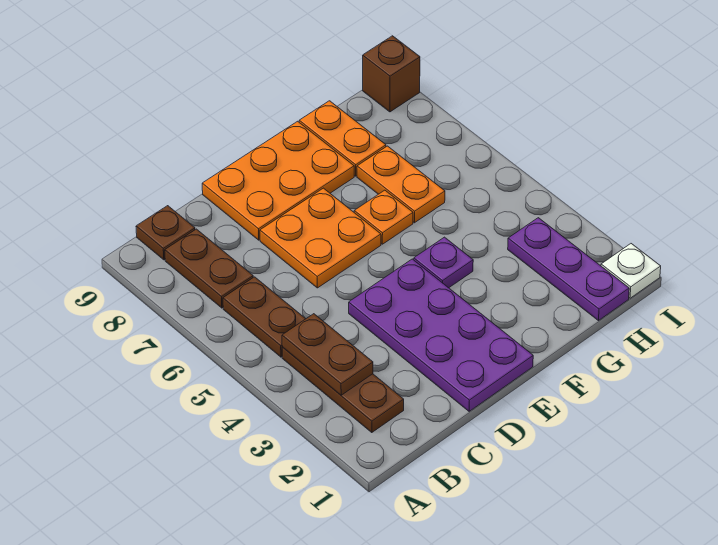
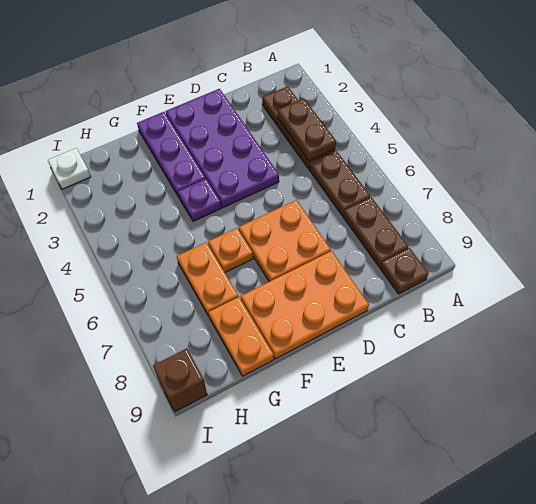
purple plate H1:H3 level 1 -> purple plate F1:F3 level 1

